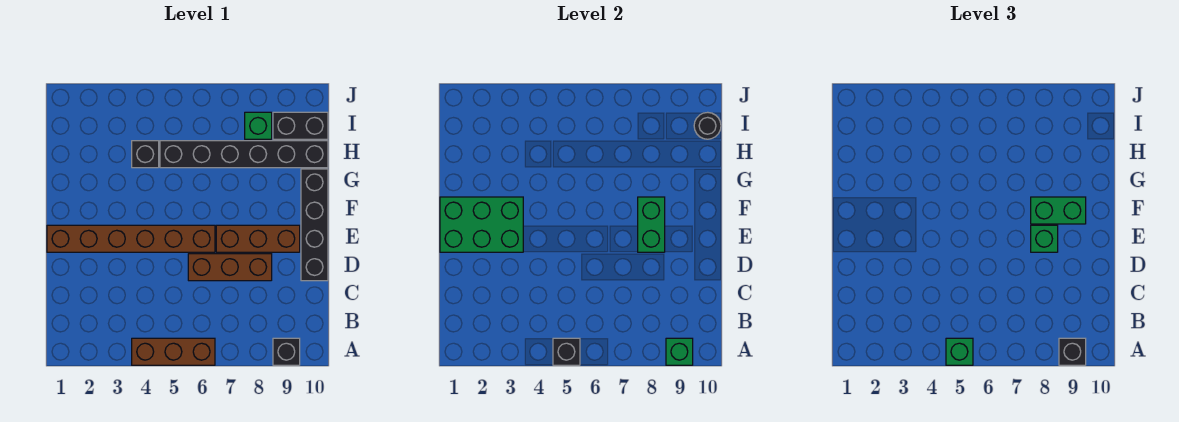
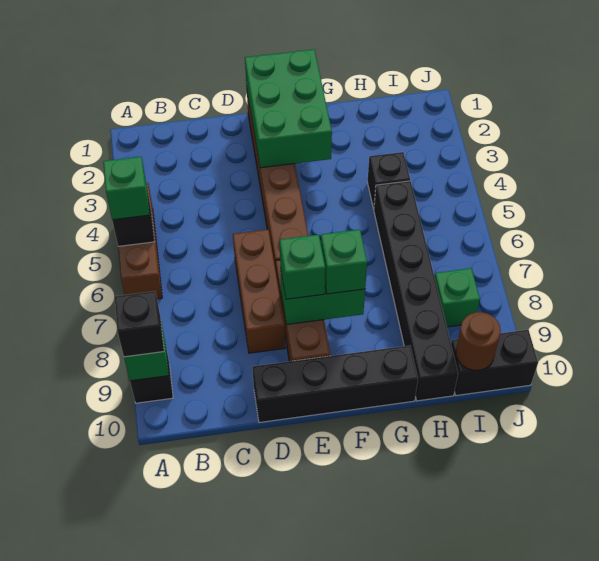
green brick F8:F9 level 3 -> green brick F8 level 3
black brick I9:I10 level 1 -> black brick I10:J10 level 1
black round brick I10 level 2 -> brown round brick I10 level 2

